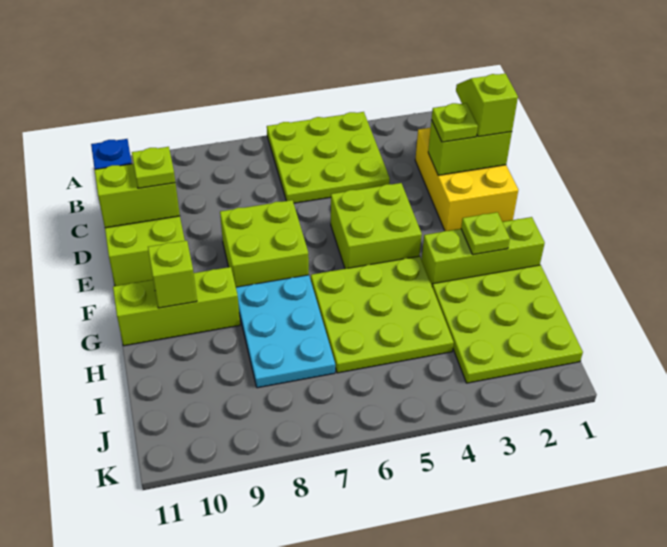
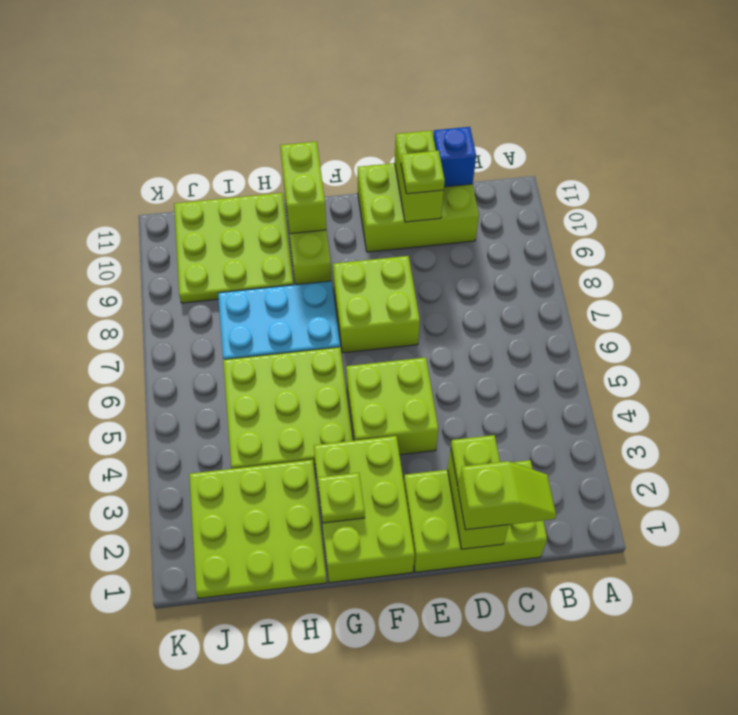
lime plate A4:C6 level 1 -> lime plate H9:J11 level 1
yellow brick C1:E2 level 1 -> lime brick C1:E2 level 1
lime brick G1:G3 level 1 -> lime brick F1:G3 level 1
lime brick G10 level 2 -> lime brick G10:G11 level 2

